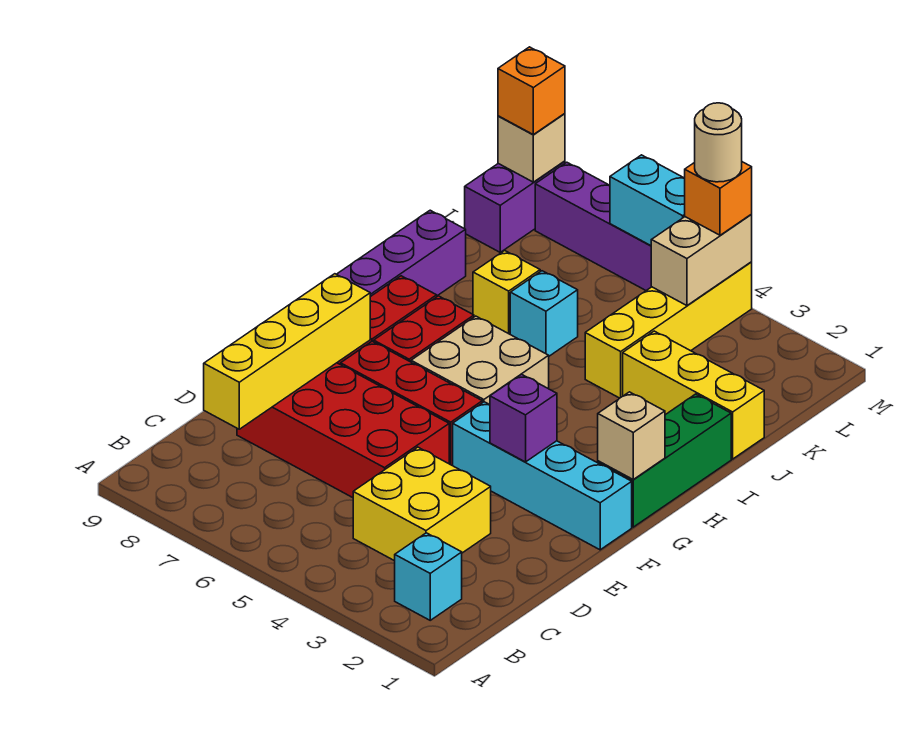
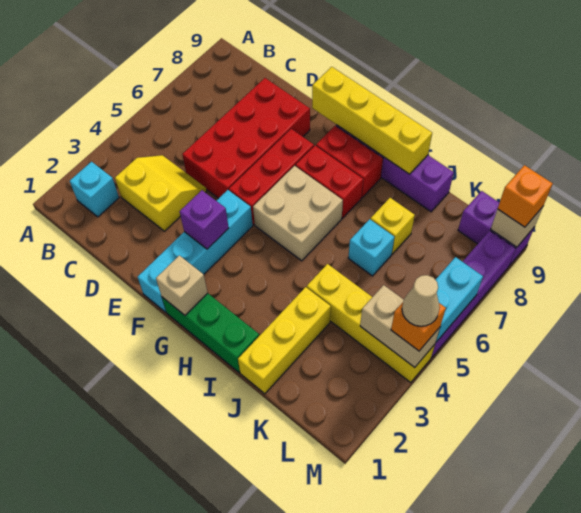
yellow brick C3:D4 level 1 -> yellow slope C3:D4 level 1 top 3
yellow brick C8:F8 level 2 -> yellow brick F9:I9 level 2
tan round brick M4 level 4 -> tan cone M4 level 4

